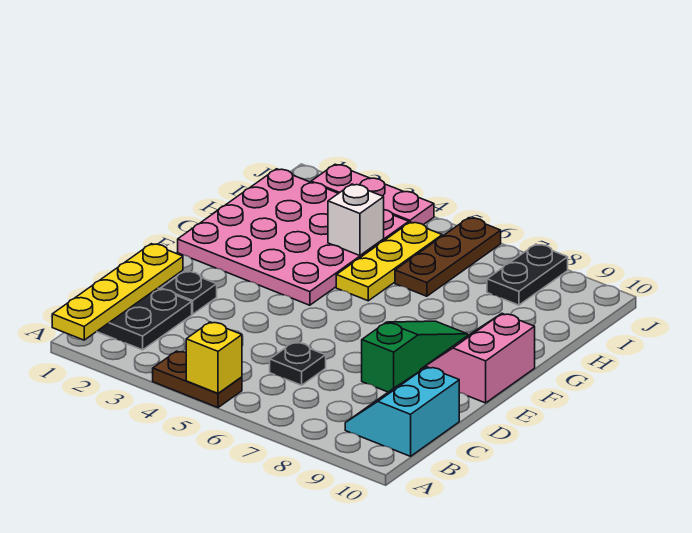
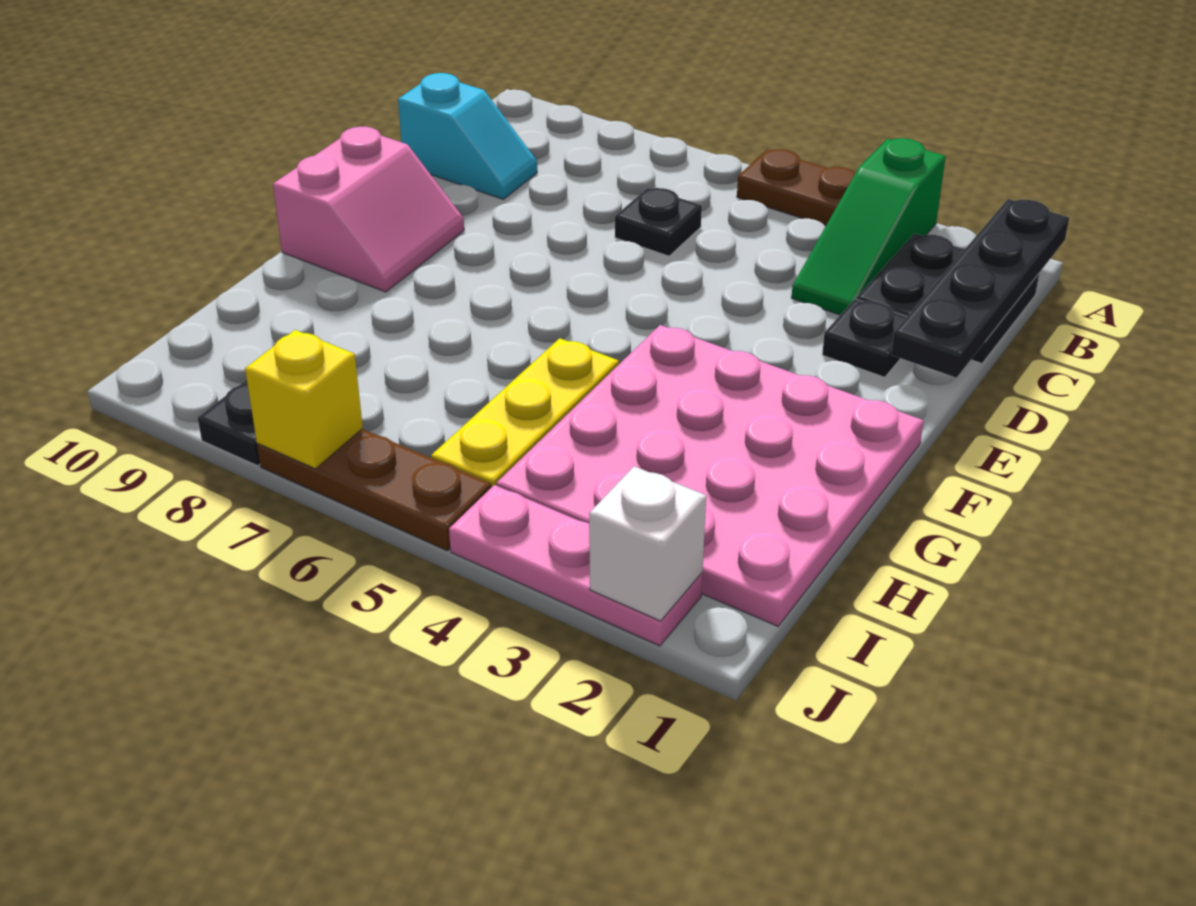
yellow plate A1:D1 level 2 -> black plate A1:D1 level 2
yellow brick A5 level 2 -> yellow brick J7 level 2
cyan slope B9:C10 level 1 top 10 -> cyan slope C9:C10 level 1 top 10
green slope D8:F8 level 1 top D -> green slope A3:C3 level 1 top A
white brick H4 level 2 -> white brick J2 level 2
brown plate H6:J6 level 1 -> brown plate J5:J7 level 1

